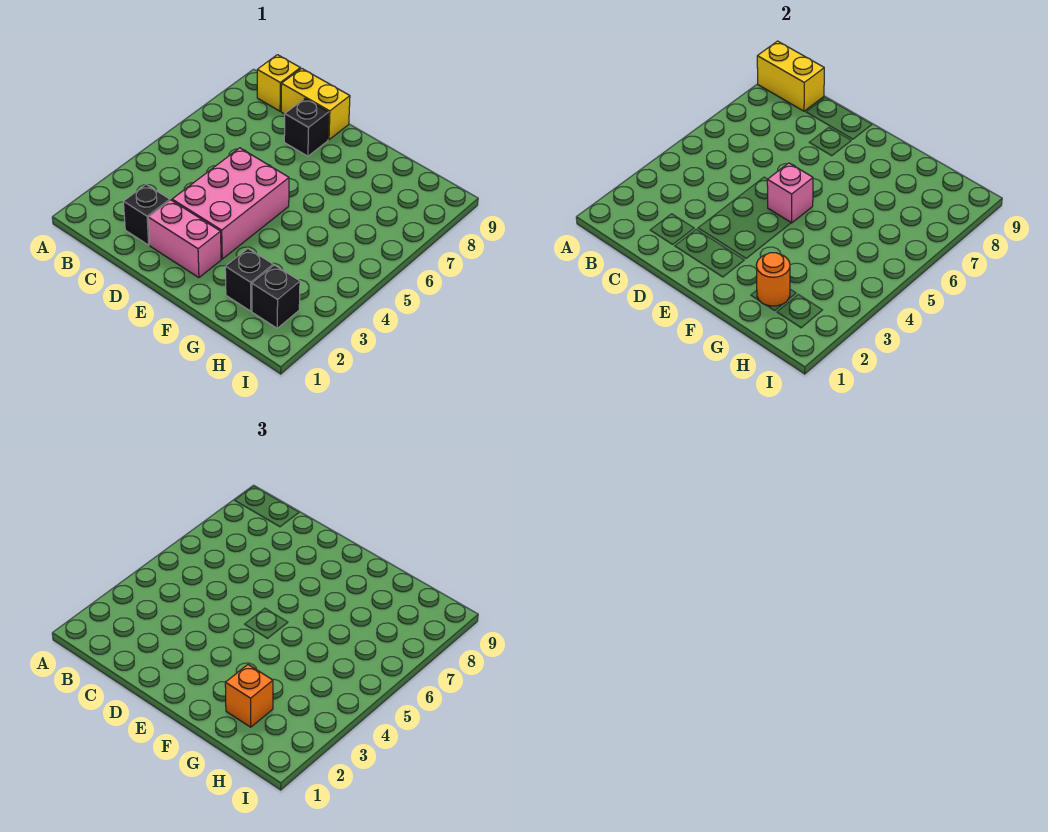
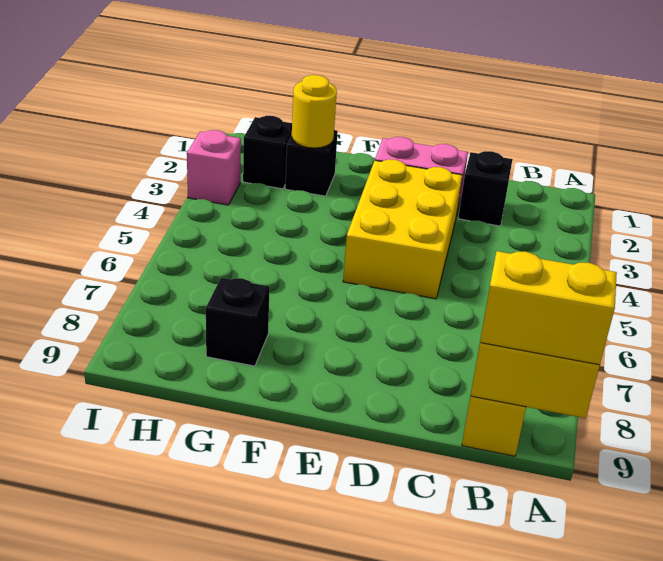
yellow brick C9:D9 level 1 -> yellow brick A9:B9 level 3
pink brick D3:E5 level 1 -> yellow brick D3:E5 level 1
black brick D8 level 1 -> black brick G8 level 1
pink brick E5 level 2 -> pink brick I3 level 1
orange round brick G2 level 2 -> yellow round brick G2 level 2
orange brick G2 level 3 -> none

